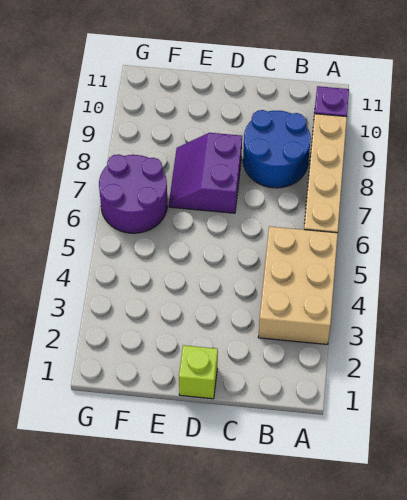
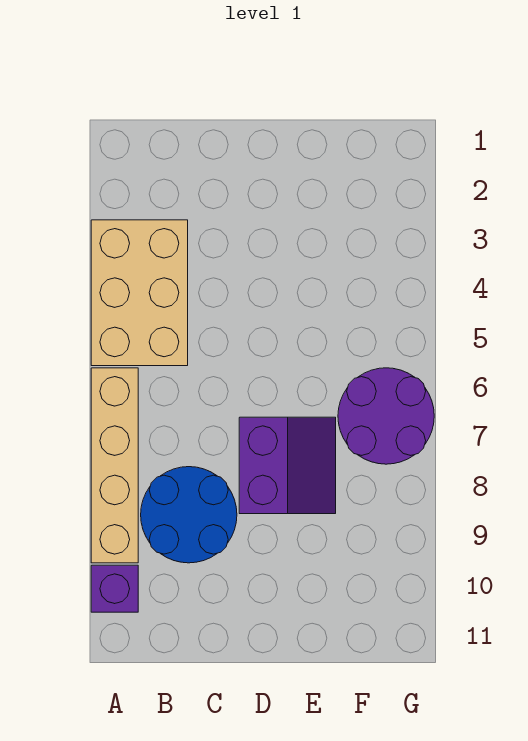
lime brick D1 level 1 -> none

